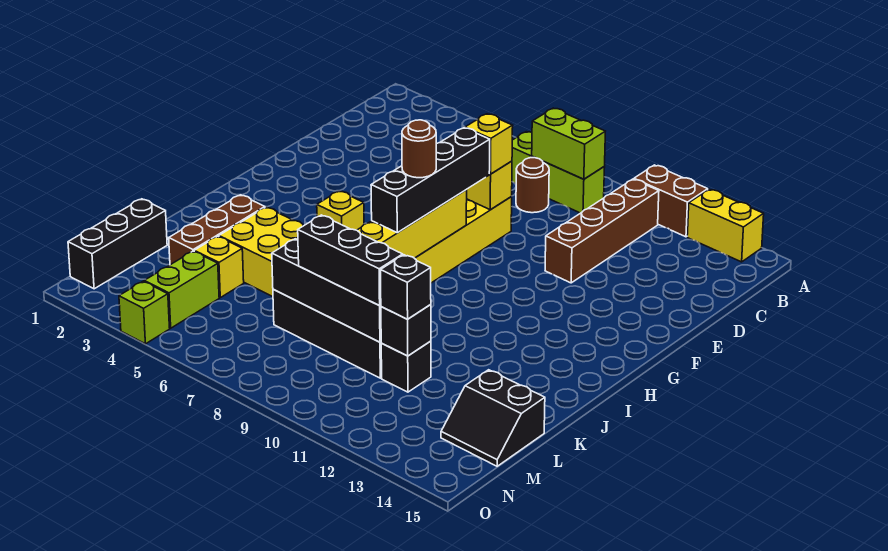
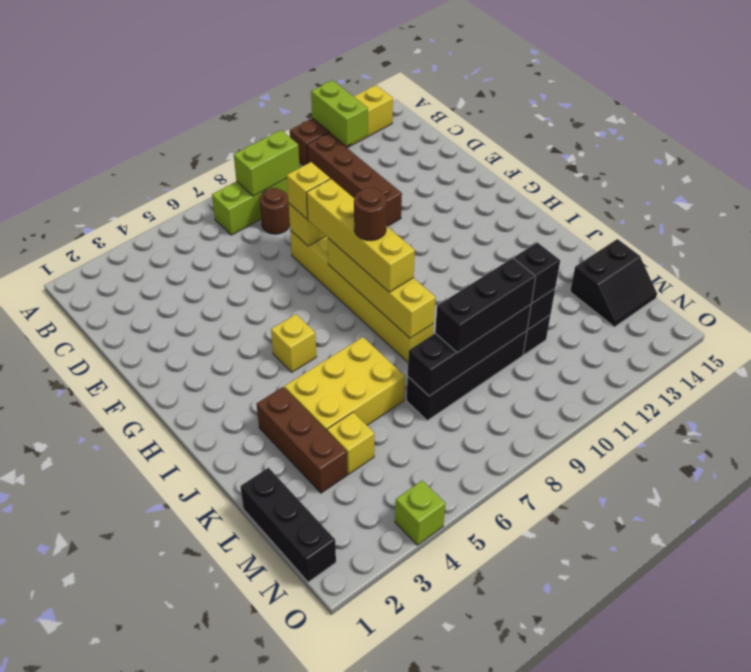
black brick F8:I8 level 3 -> yellow brick F8:I8 level 3
lime brick M4:N4 level 1 -> lime brick A12:B12 level 2

